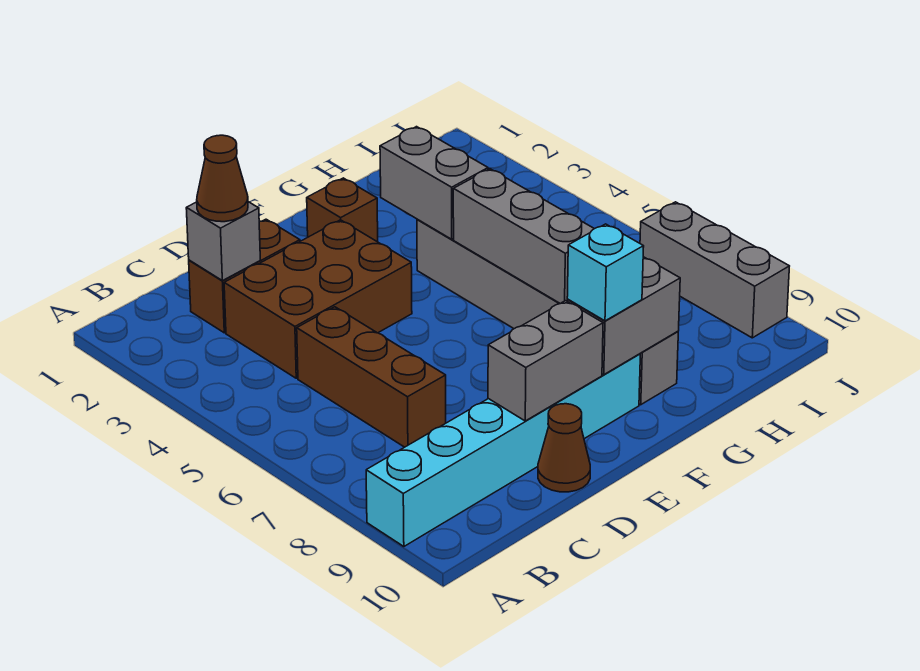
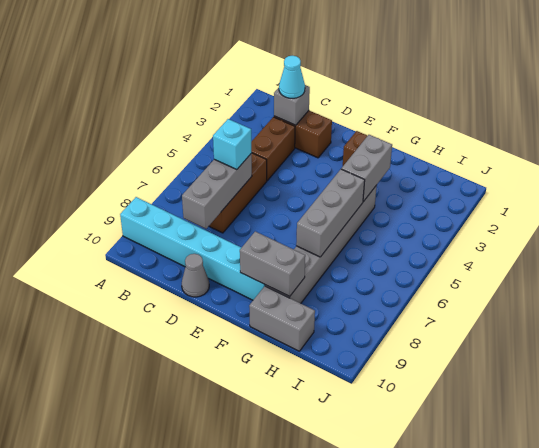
brown cone C2 level 3 -> cyan cone C2 level 3
brown brick C3:E4 level 1 -> brown brick C3:C4 level 1
grey brick D9:E9 level 2 -> grey brick G10:H10 level 1
brown cone D10 level 1 -> grey cone D10 level 1
cyan brick F9 level 3 -> cyan brick C6 level 3
grey brick J7:J9 level 1 -> grey brick C6:C8 level 2

